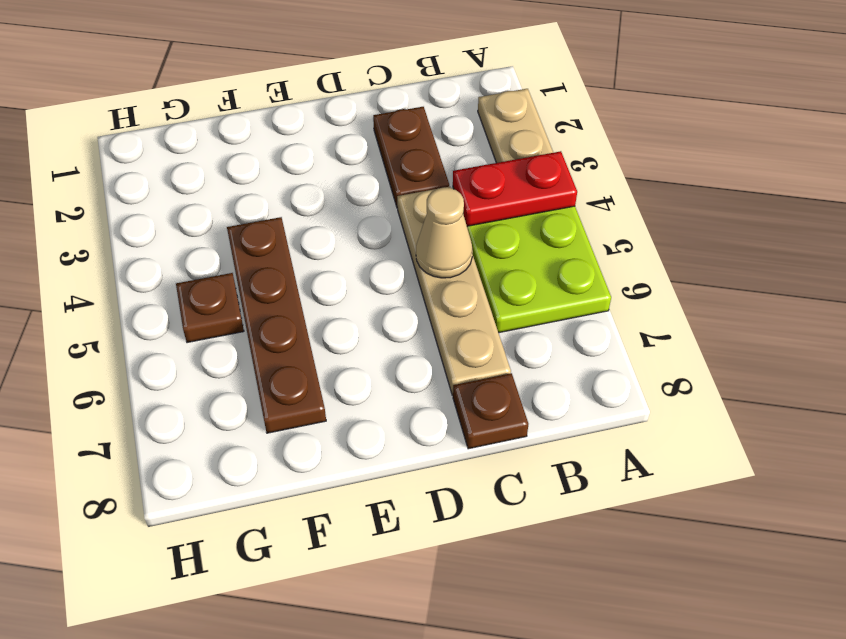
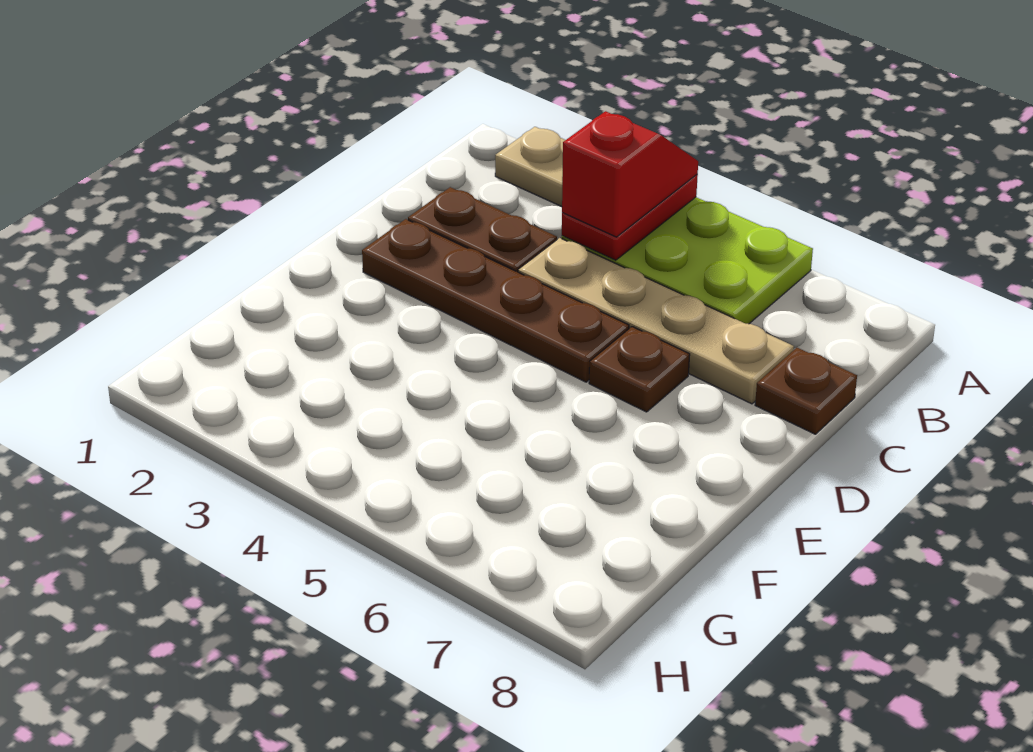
none -> red slope A4:B4 level 3 top B
tan cone C5 level 2 -> none
brown plate F4:F7 level 1 -> brown plate D2:D5 level 1
brown plate G5 level 1 -> brown plate D6 level 1

